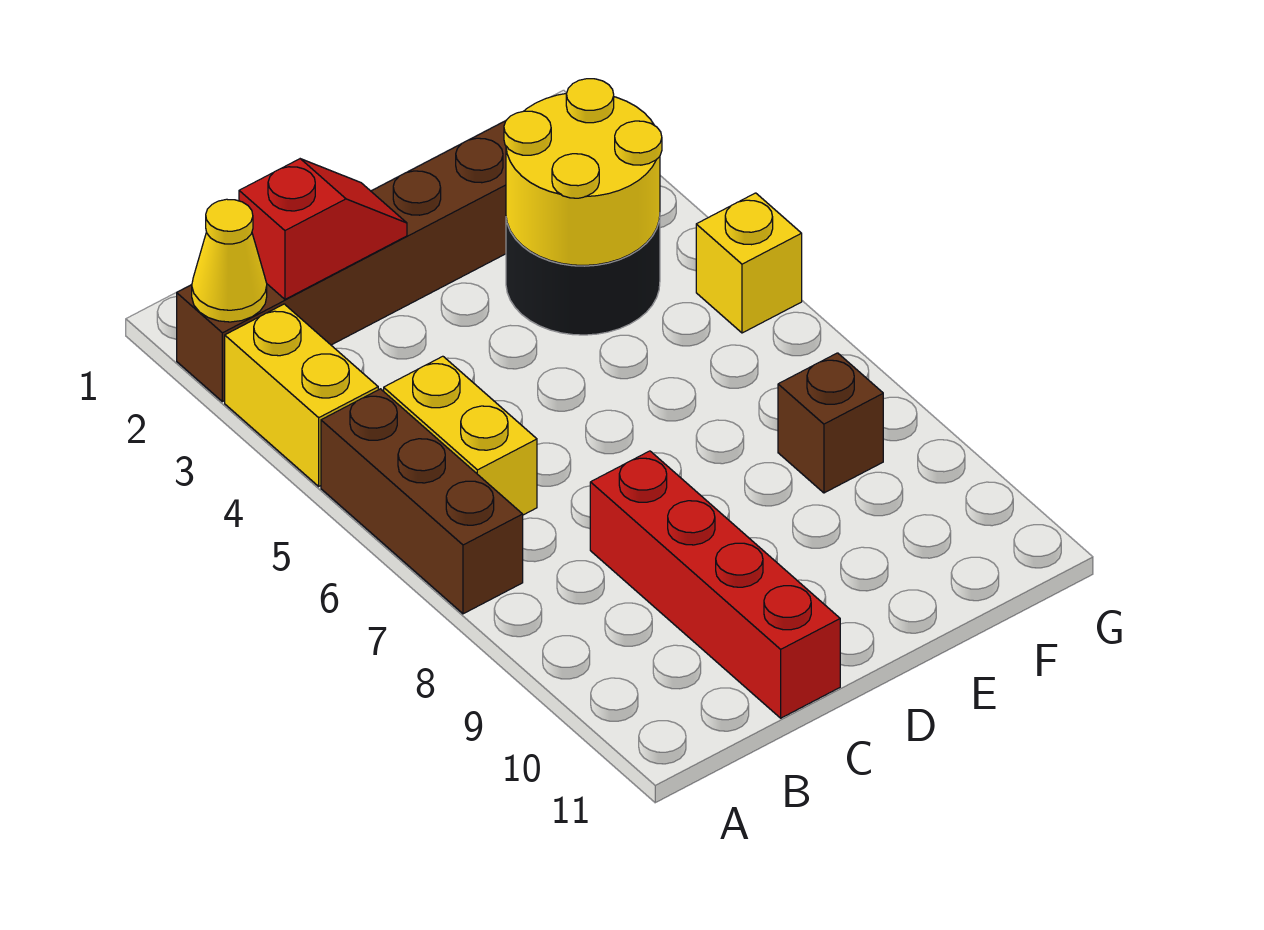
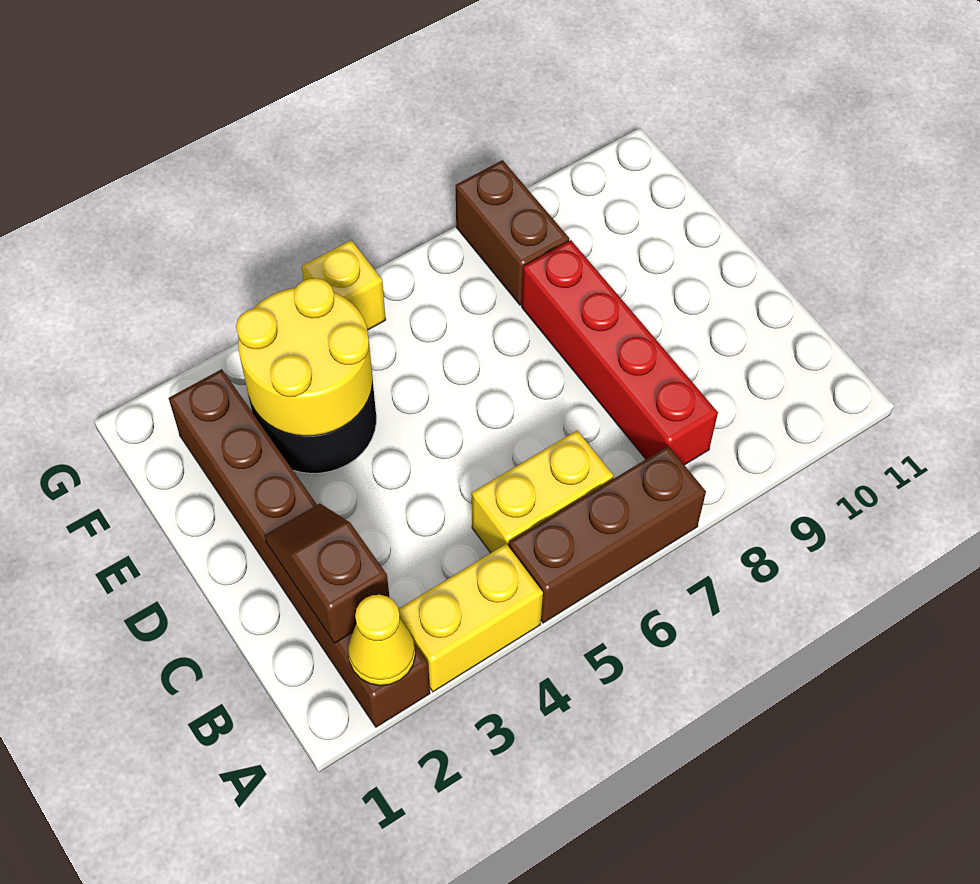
red slope B2:C2 level 2 top B -> brown slope B2:C2 level 2 top B
red brick C8:C11 level 1 -> red brick B8:E8 level 1
brown brick F8 level 1 -> brown brick F8:G8 level 1

